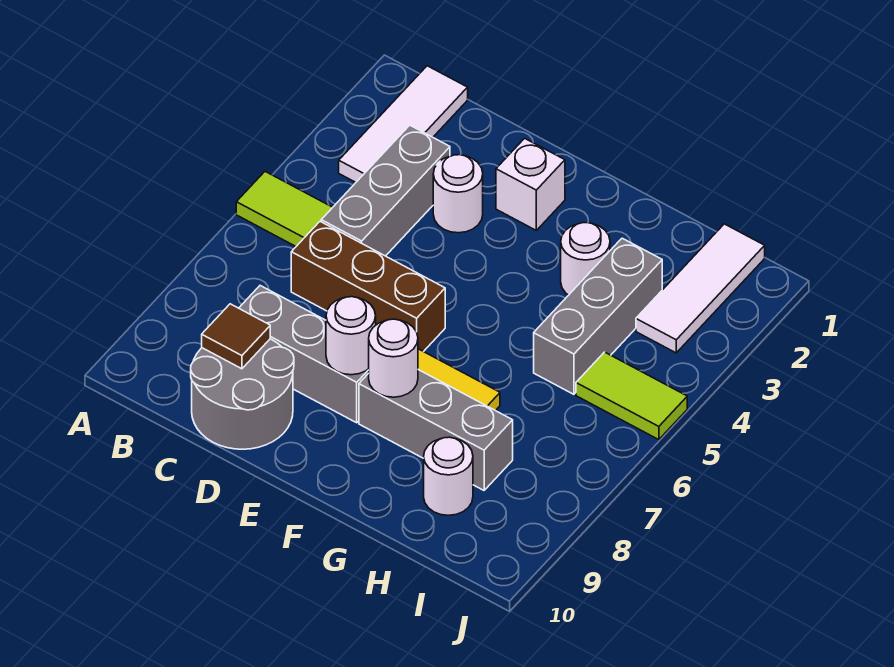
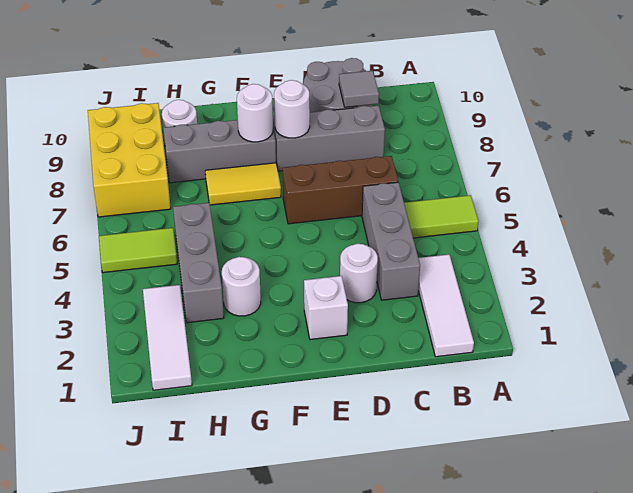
brown tile C9 level 2 -> grey tile C9 level 2
none -> yellow brick I7:J9 level 1

